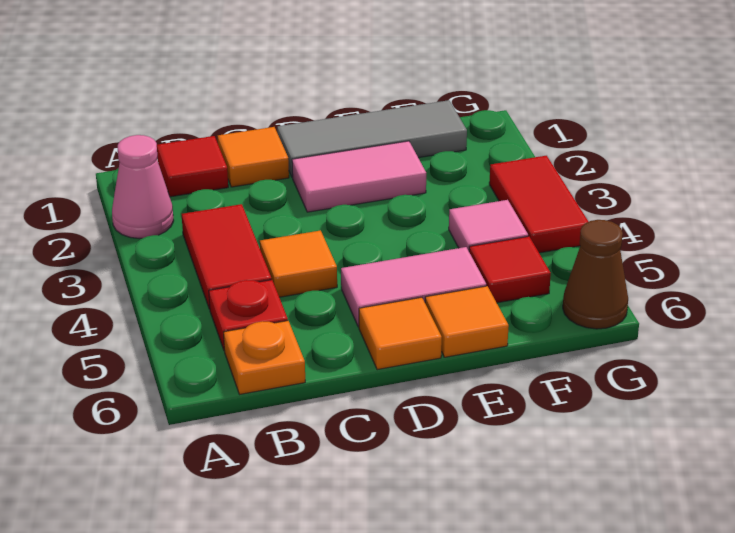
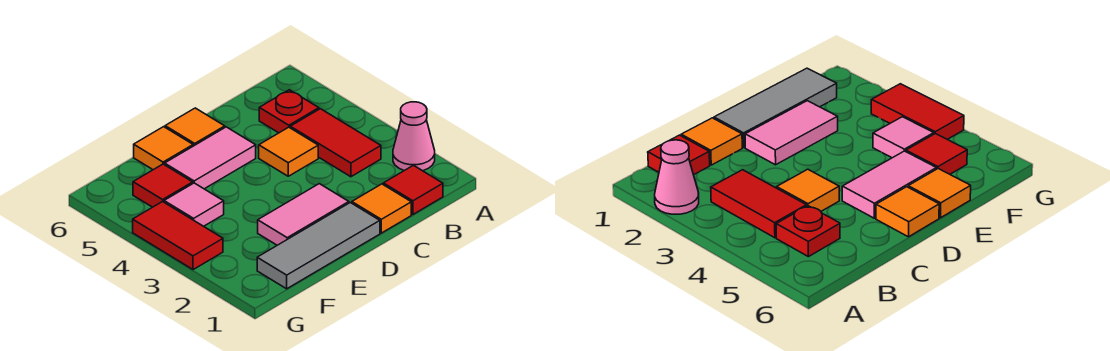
orange plate B6 level 1 -> none
brown cone G6 level 1 -> none

